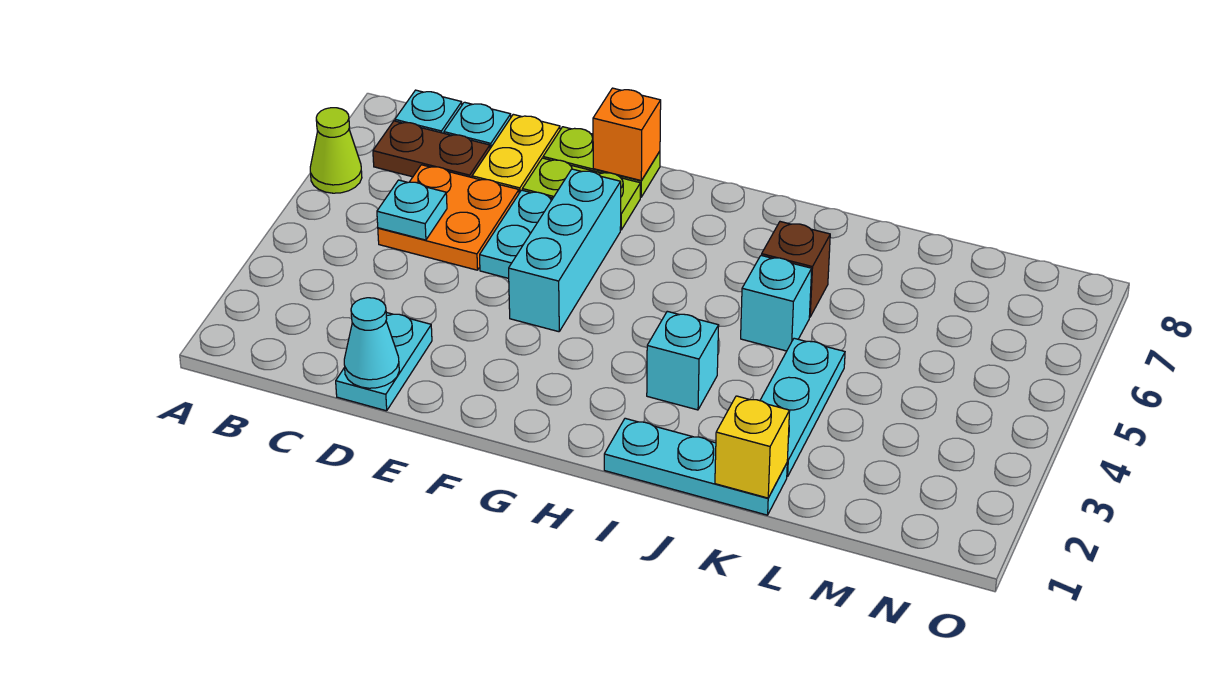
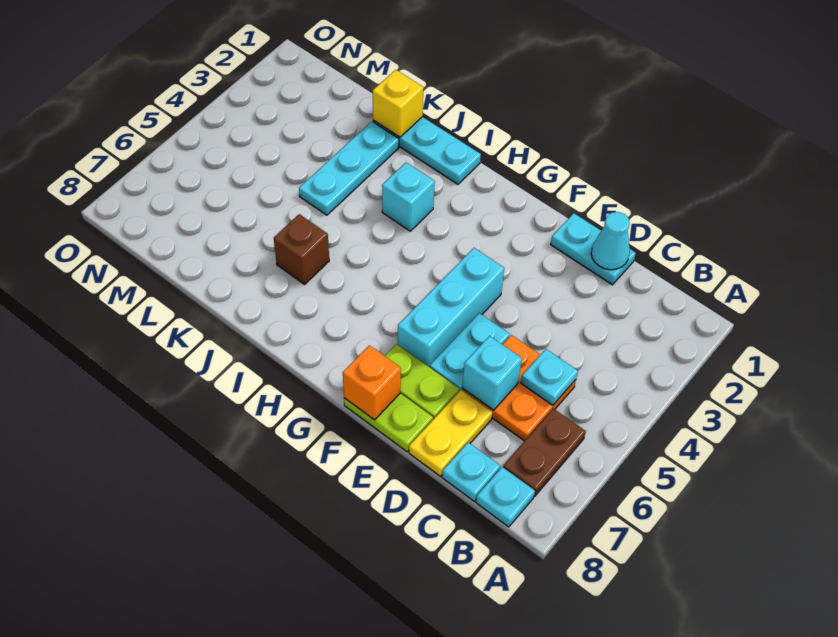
lime cone A6 level 1 -> none
brown plate B7:C7 level 1 -> brown plate B6:B7 level 1
cyan plate D1:D2 level 1 -> cyan plate D1:E1 level 1
cyan brick J5 level 1 -> cyan brick D6 level 2

